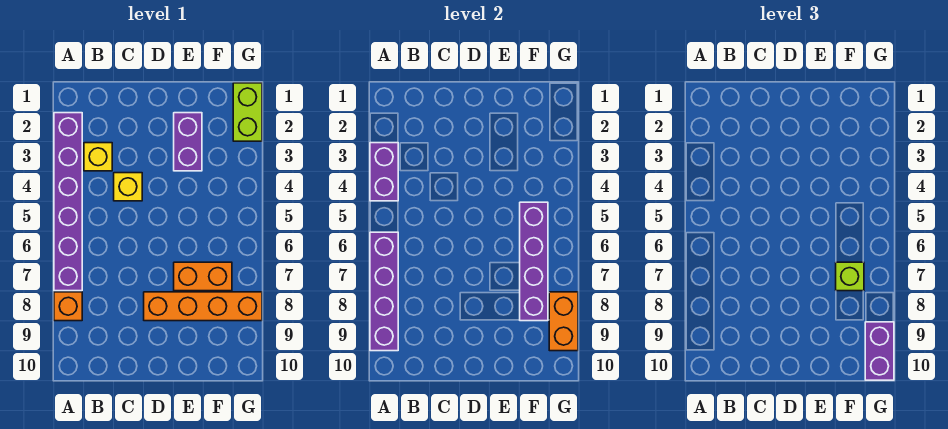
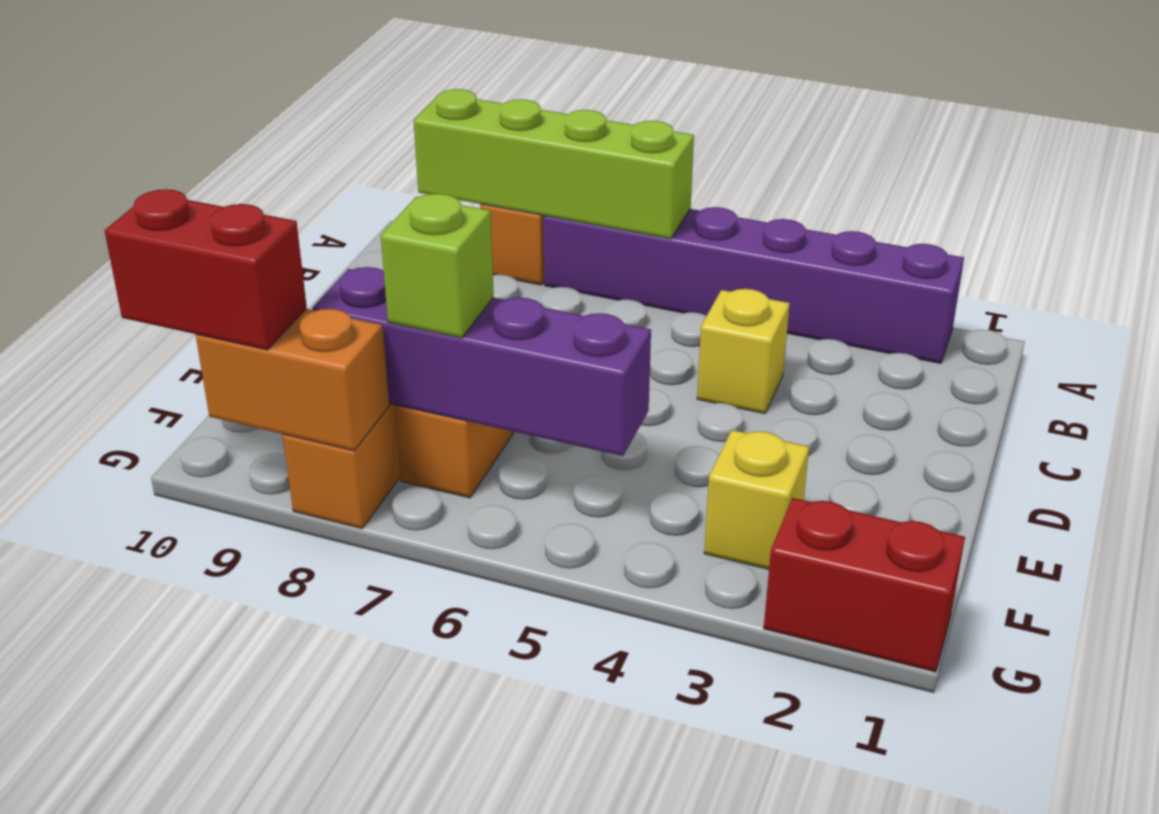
purple brick A3:A4 level 2 -> none
purple brick A6:A9 level 2 -> lime brick A6:A9 level 2
yellow brick B3 level 1 -> yellow brick F3 level 1
purple brick E2:E3 level 1 -> none
lime brick G1:G2 level 1 -> red brick G1:G2 level 1
purple brick G9:G10 level 3 -> red brick G9:G10 level 3

